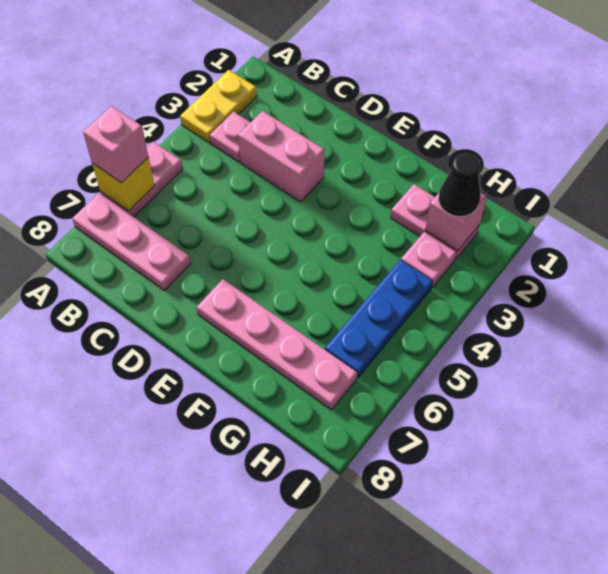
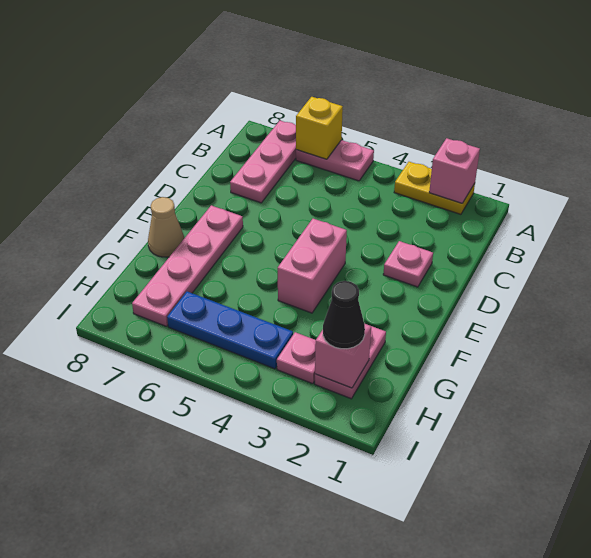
pink brick A6 level 3 -> pink brick A2 level 2
pink plate B3 level 1 -> pink plate D2 level 1
pink brick C3:D3 level 1 -> pink brick E4:F4 level 1
none -> tan cone F8 level 1

